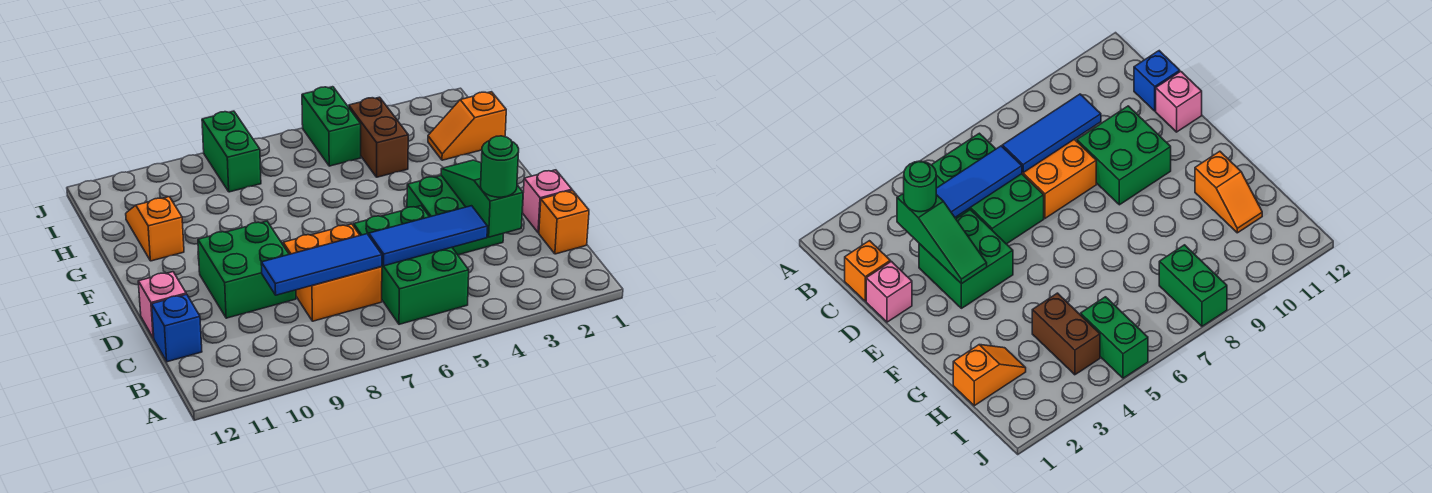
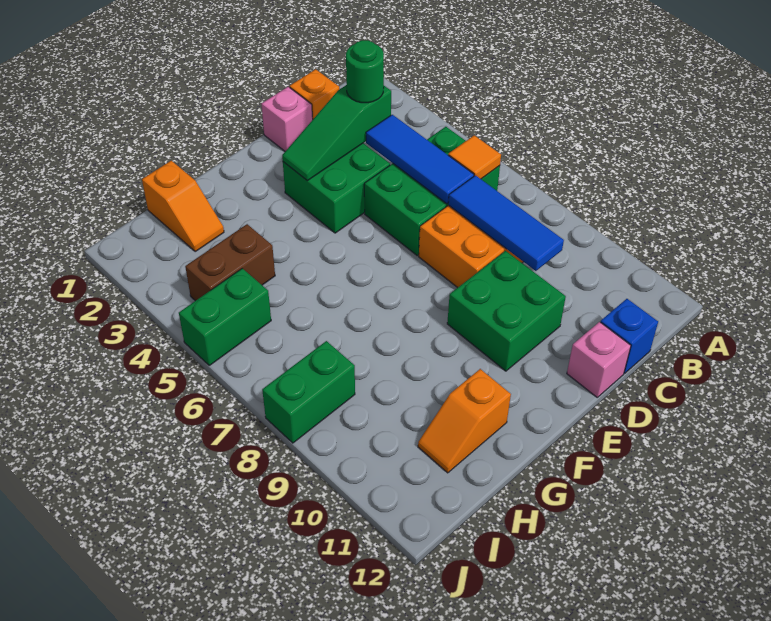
none -> orange tile B6 level 2

